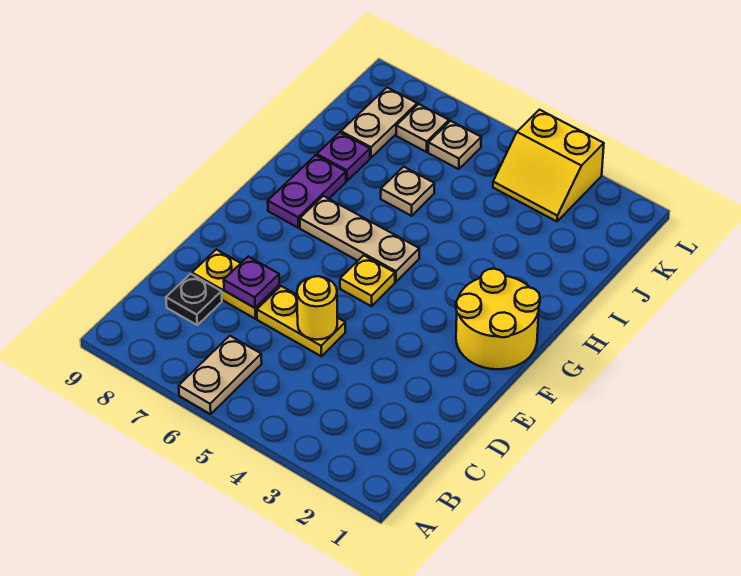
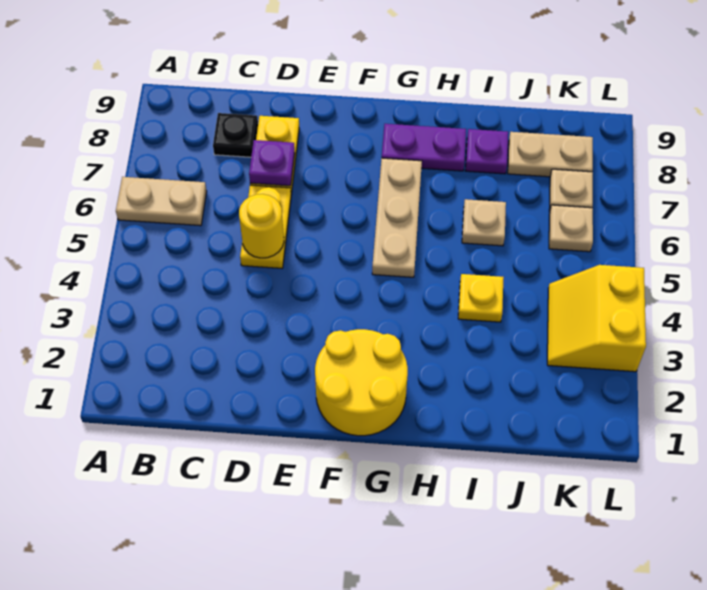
yellow plate F5 level 1 -> yellow plate I4 level 1

